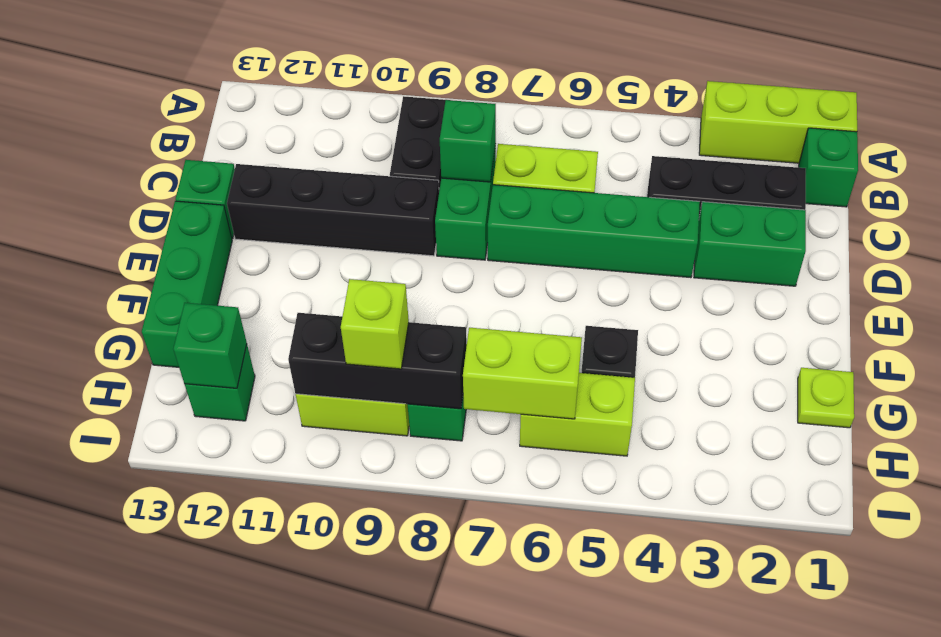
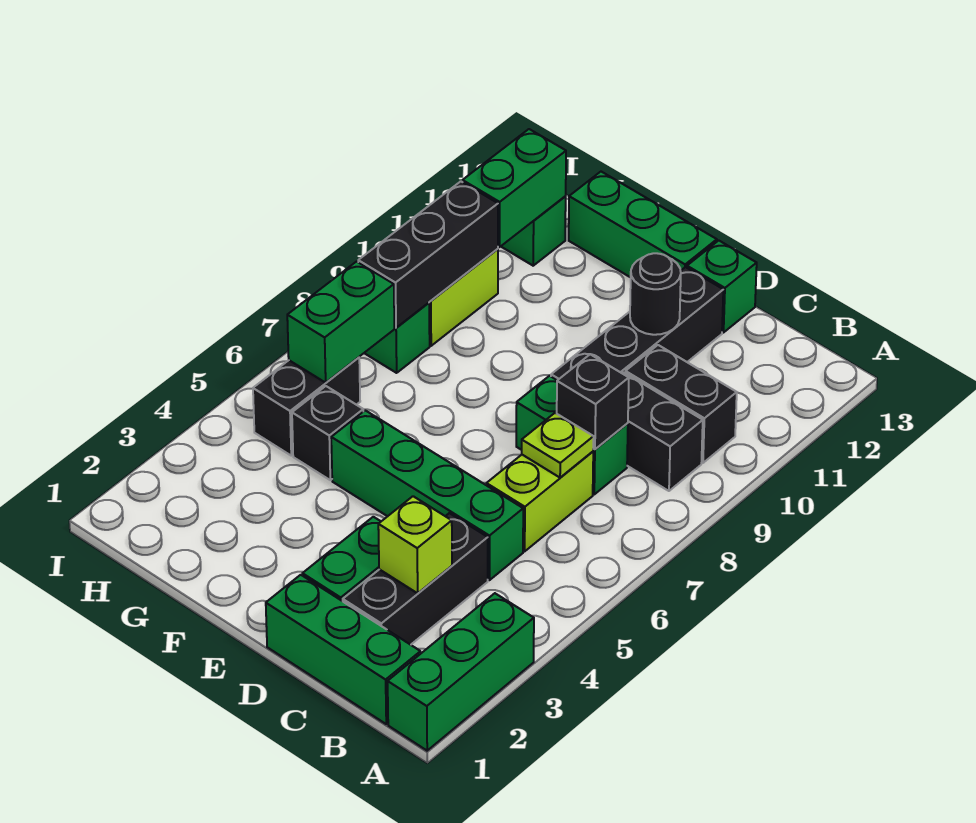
lime brick A1:A3 level 1 -> green brick A1:A3 level 1
green brick B1 level 1 -> green brick B1:D1 level 1
none -> black brick B10:C10 level 1
green brick C8 level 2 -> black brick C8 level 2
green brick D4:D7 level 1 -> green brick C5:F5 level 1
none -> black round brick D11 level 2
lime plate G1 level 1 -> lime plate C7 level 2
lime brick H5:H6 level 1 -> black brick H5:H6 level 1
lime brick H6:H7 level 2 -> green brick H6:H7 level 2
lime brick H9 level 3 -> lime brick C3 level 2
green brick H12 level 2 -> green brick H11:H12 level 2

